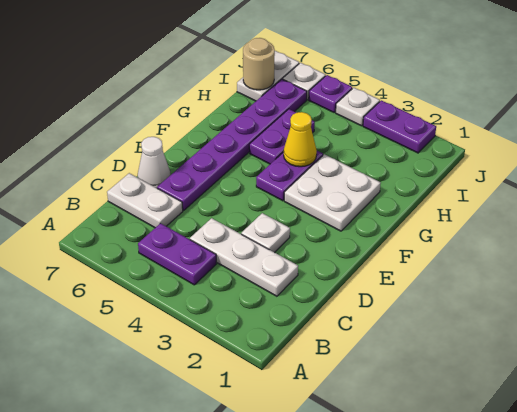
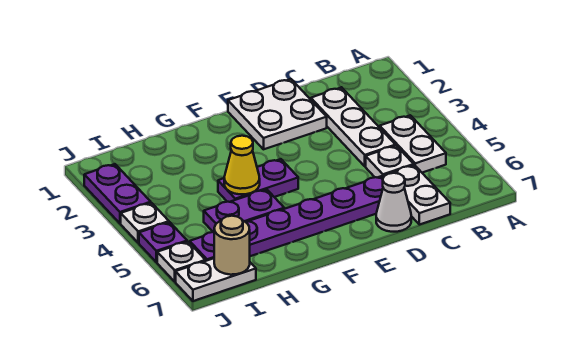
purple plate B4:B5 level 1 -> white plate B4:B5 level 1
white plate D3 level 1 -> white plate C5 level 1
white plate F2:G3 level 1 -> white plate D1:E2 level 1

